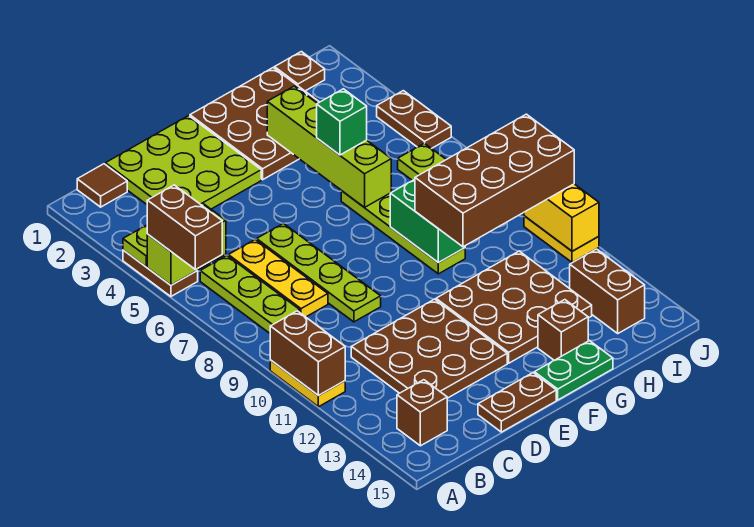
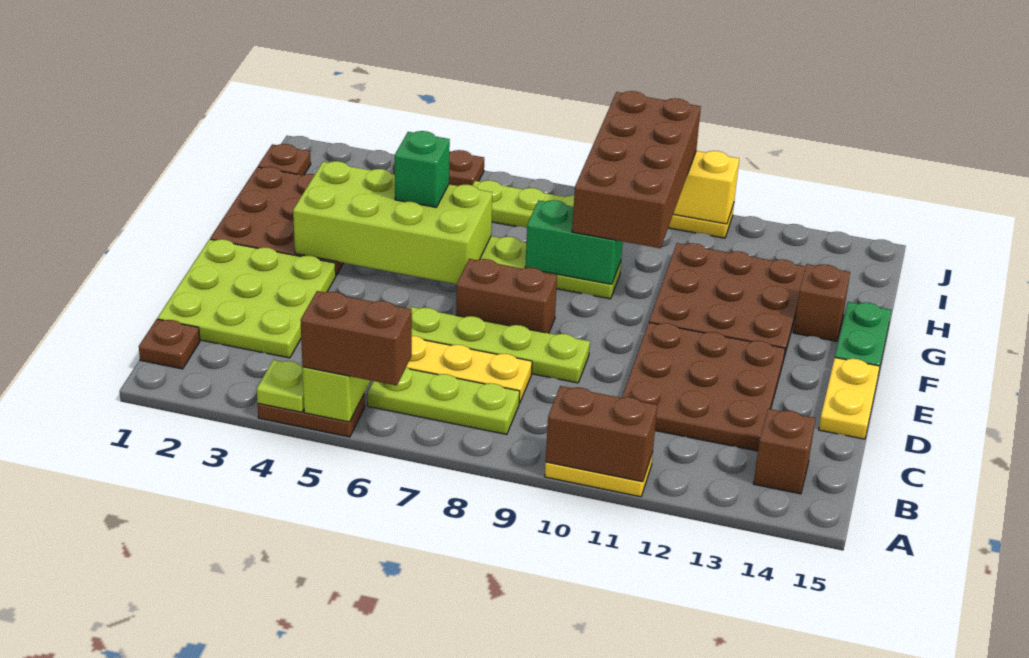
brown tile B1 level 1 -> brown plate B1 level 1
brown plate D15:E15 level 1 -> yellow plate D15:E15 level 1
lime brick G3:G6 level 2 -> lime brick F3:G6 level 2
brown brick I13:I14 level 1 -> brown brick E7:E8 level 1

